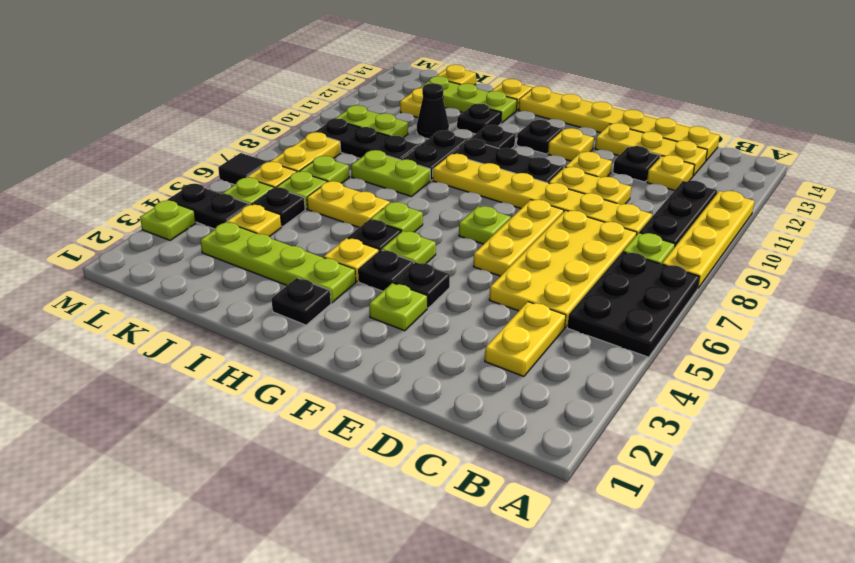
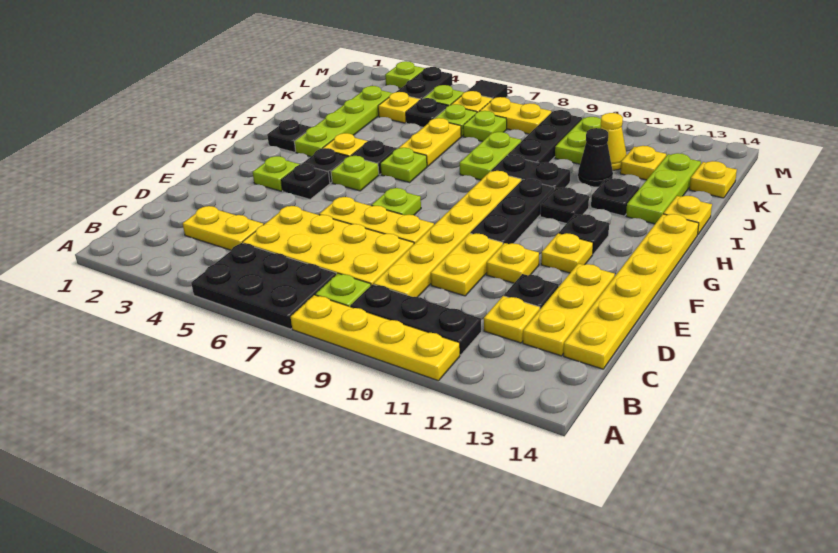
none -> yellow cone K11 level 1

